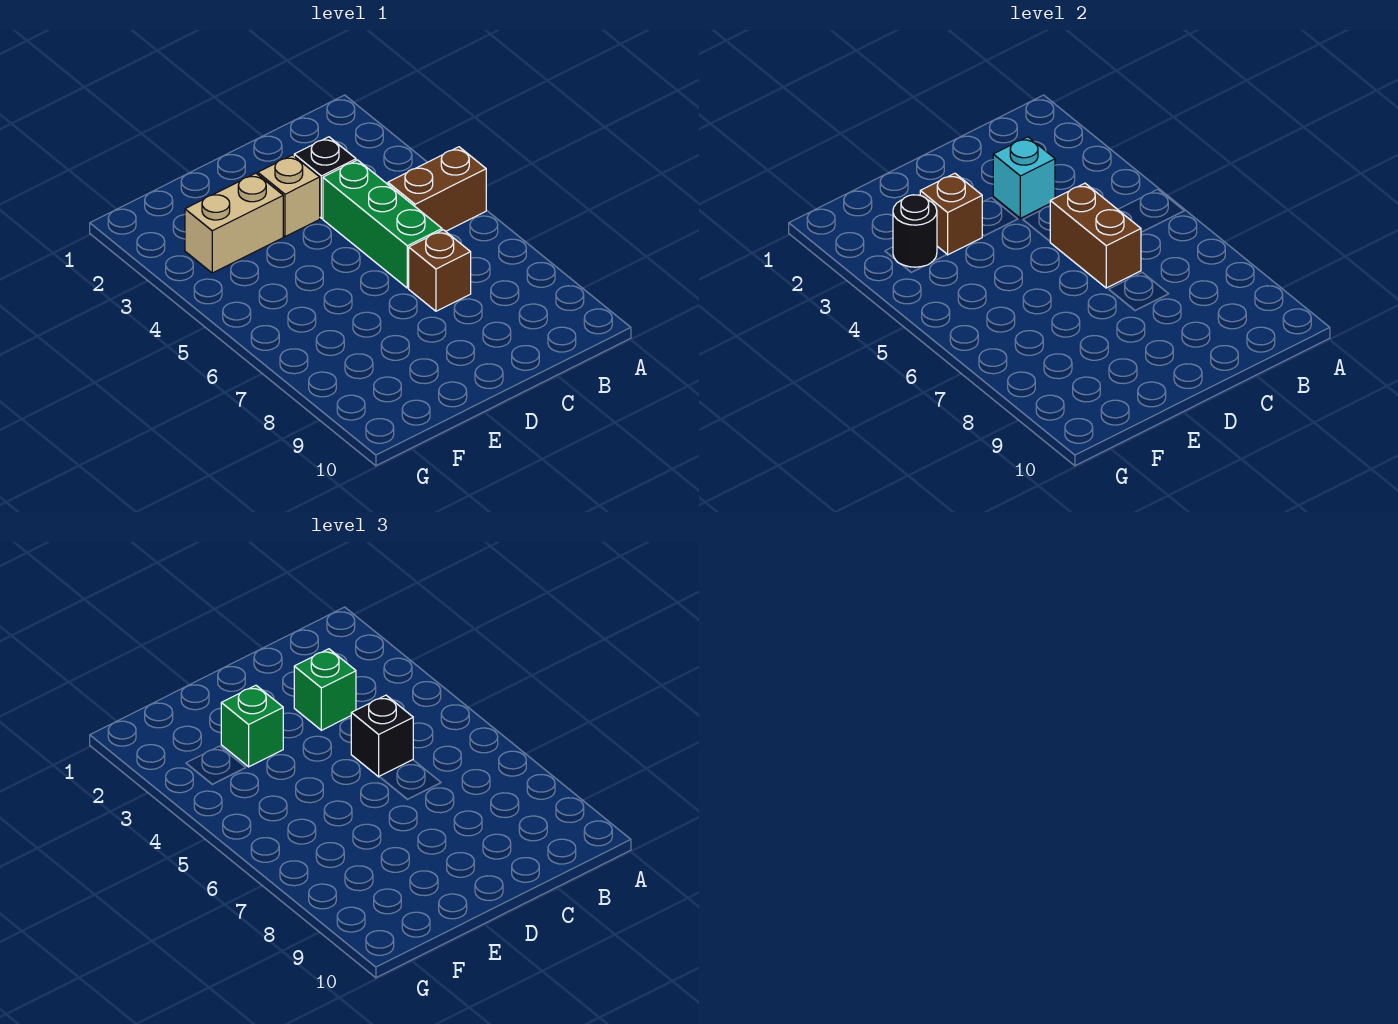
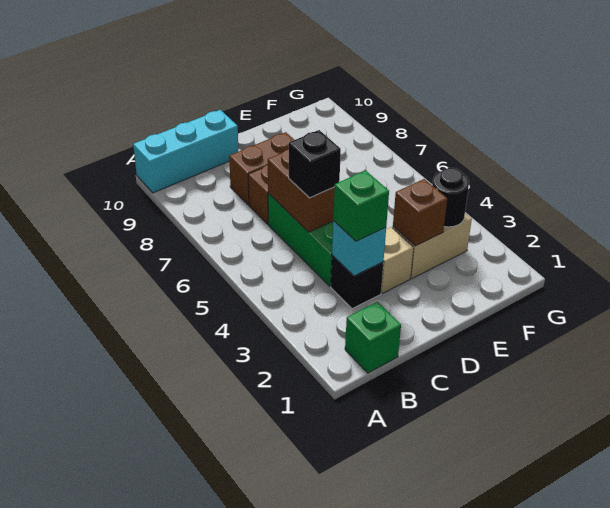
brown brick A5:B5 level 1 -> brown brick C8:D8 level 1
none -> cyan brick A10:C10 level 1
green brick E3 level 3 -> green brick B1 level 1

